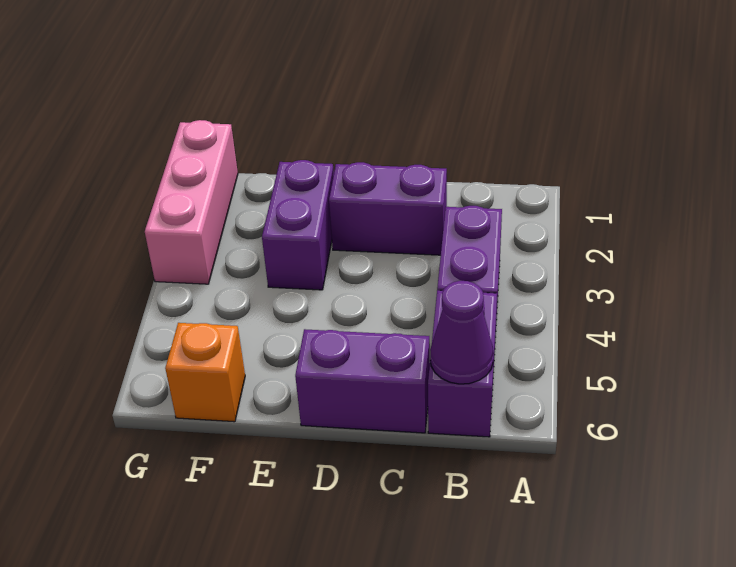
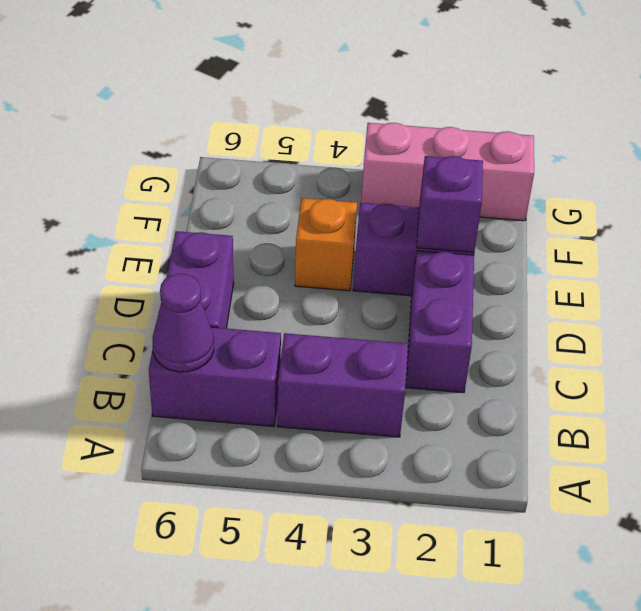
none -> purple brick E2 level 2
orange brick F6 level 1 -> orange brick E4 level 1

